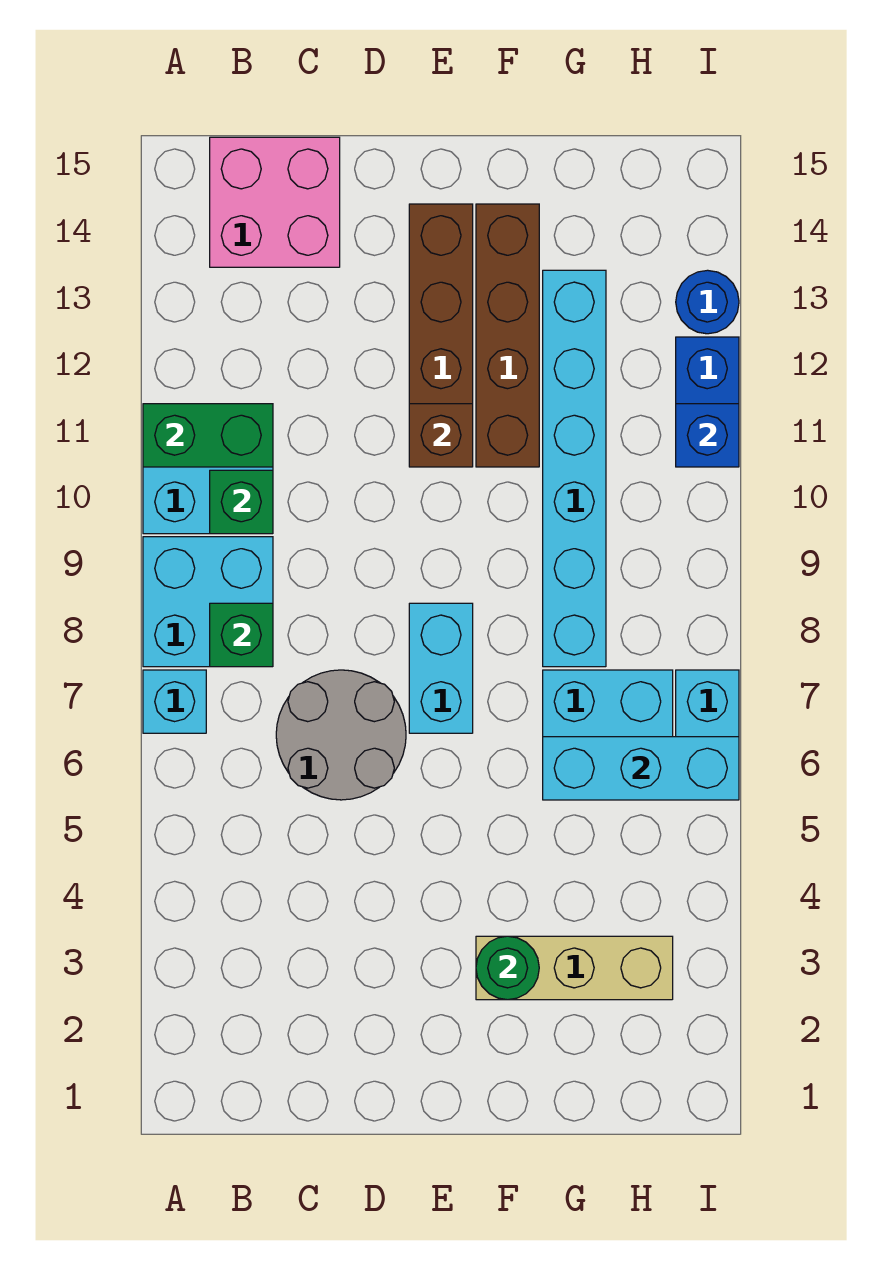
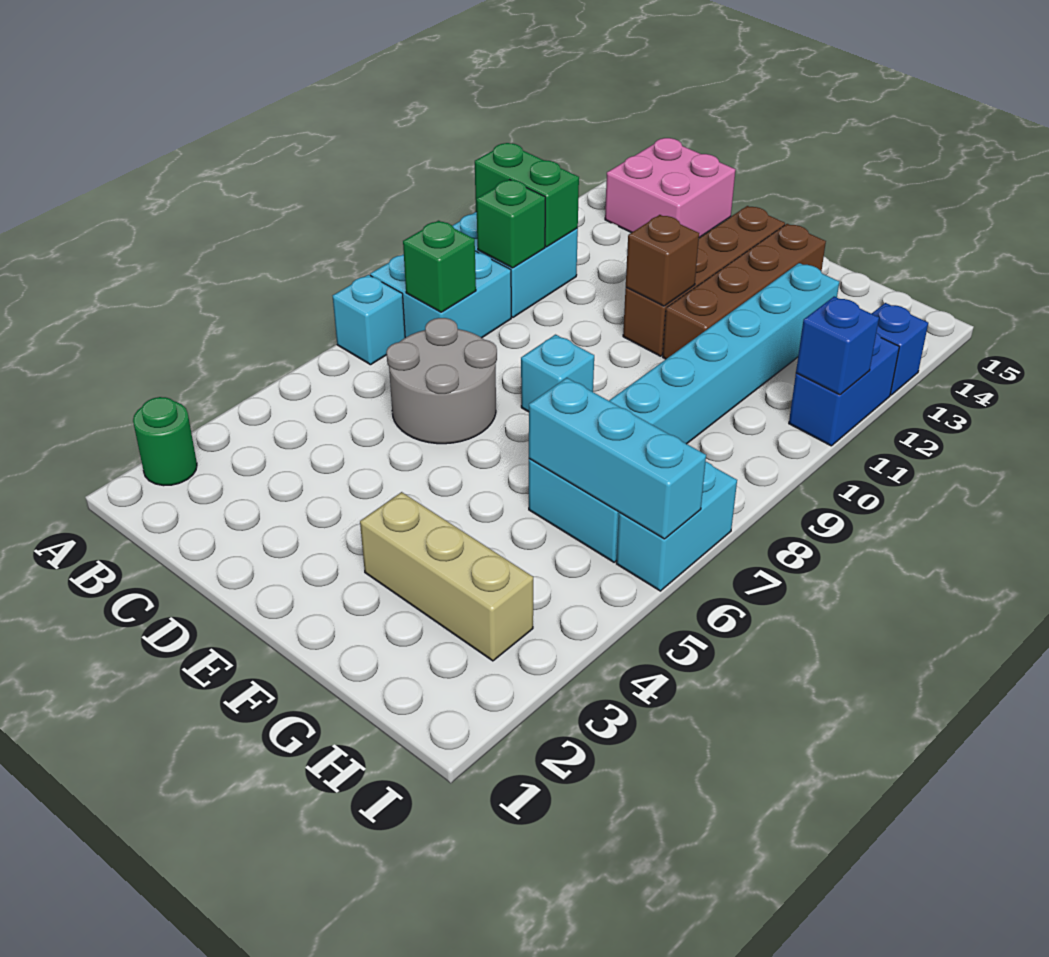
cyan brick E7:E8 level 1 -> cyan brick E8 level 1
green round brick F3 level 2 -> green round brick A2 level 1
blue round brick I13 level 1 -> blue brick I13 level 1

